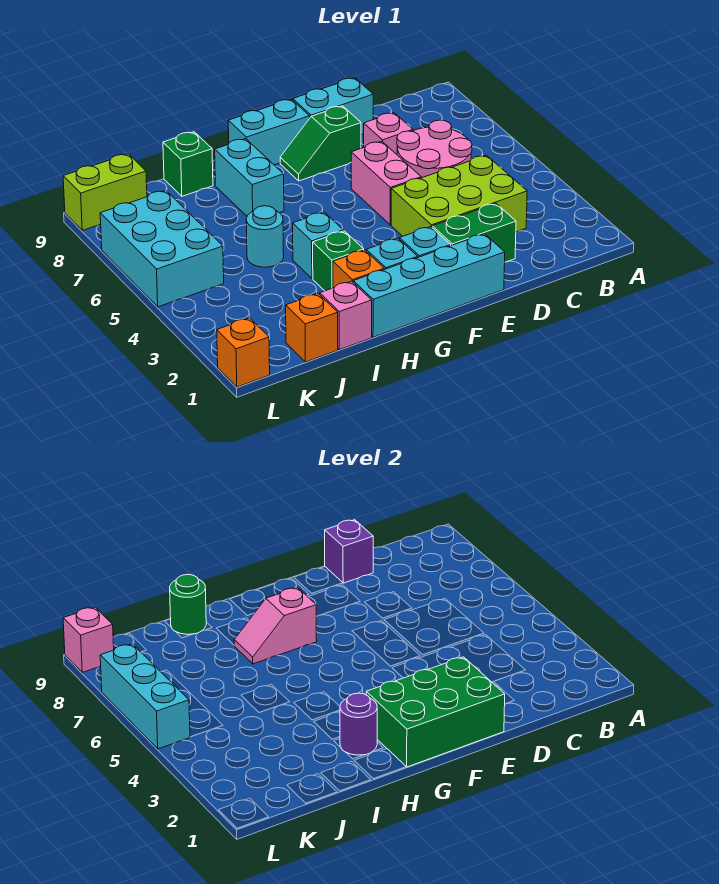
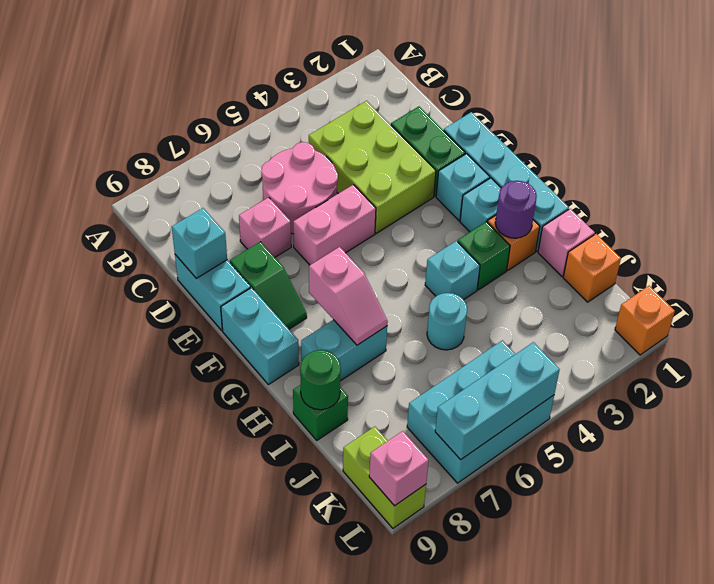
purple brick D9 level 2 -> cyan brick D9 level 2
green brick E1:G2 level 2 -> none

